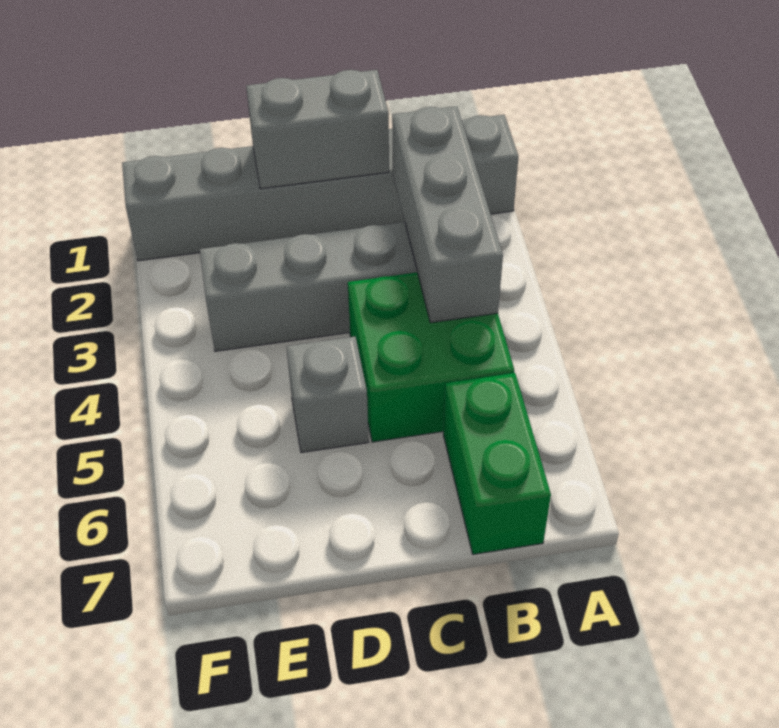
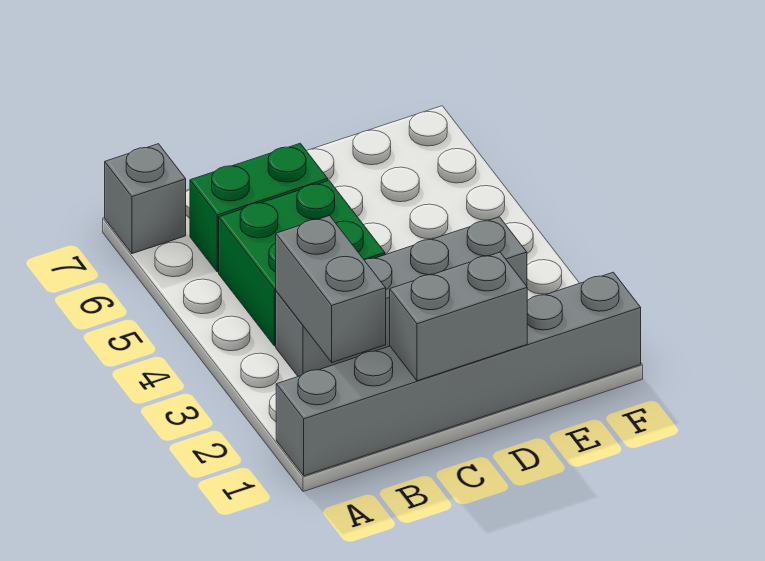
grey brick B2:B4 level 2 -> grey brick B2:B3 level 2
green brick B6:B7 level 1 -> green brick B6:C6 level 1
grey brick D5 level 1 -> grey brick A7 level 1

